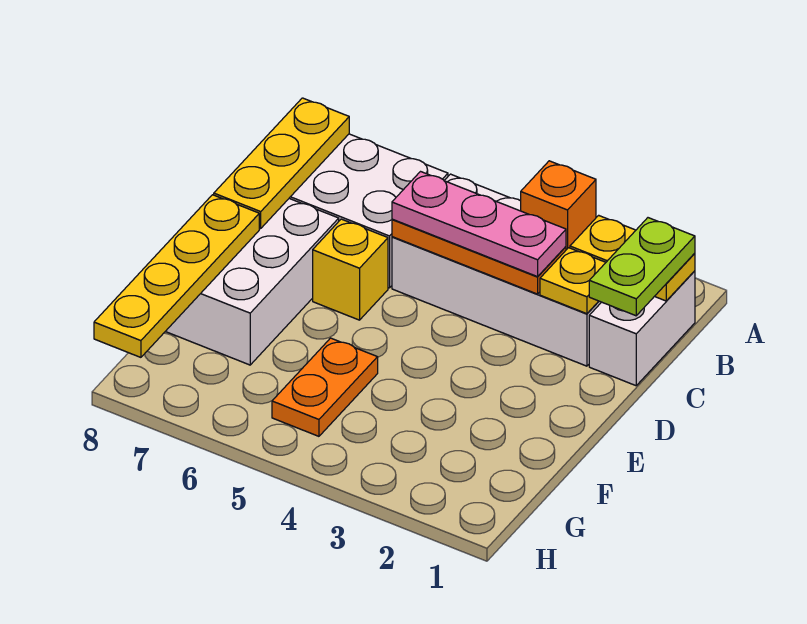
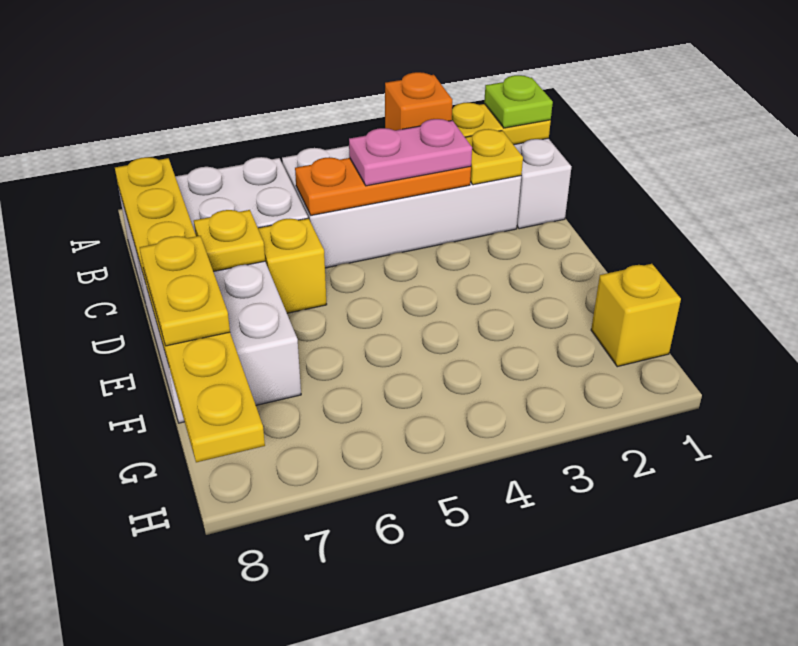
lime plate B1:C1 level 3 -> lime plate B1 level 3
pink plate C3:C5 level 3 -> pink plate C3:C4 level 3
none -> yellow plate D7 level 2
none -> yellow plate E8:F8 level 3
orange plate F5:G5 level 1 -> none
none -> yellow brick G1 level 1

